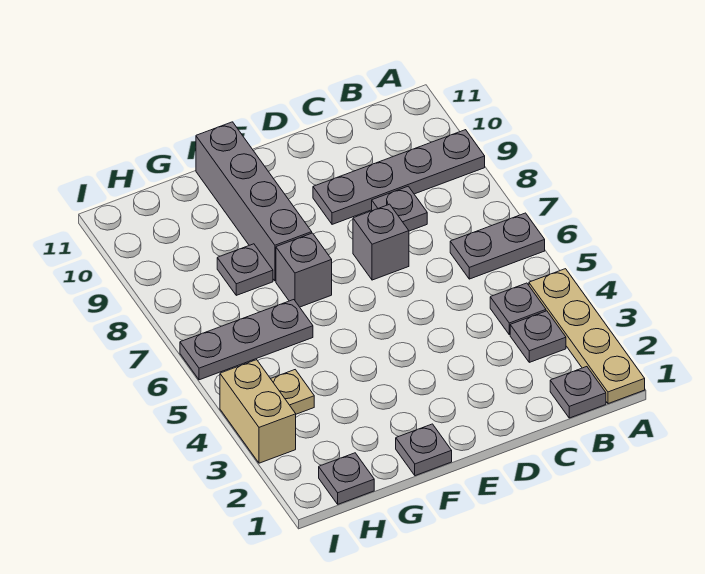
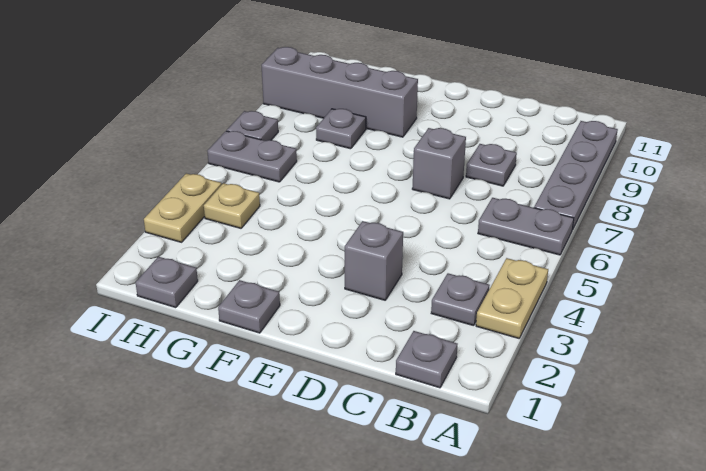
tan plate A1:A4 level 1 -> tan plate A3:A4 level 1
grey plate A9:D9 level 1 -> grey plate A7:A10 level 1
grey plate B4 level 1 -> grey plate I7 level 1
grey brick F7 level 1 -> grey brick D3 level 1
grey brick F8:F11 level 1 -> grey brick F9:I9 level 1
grey plate G6:I6 level 1 -> grey plate H6:I6 level 1
tan brick I3:I4 level 1 -> tan plate I3:I4 level 1

